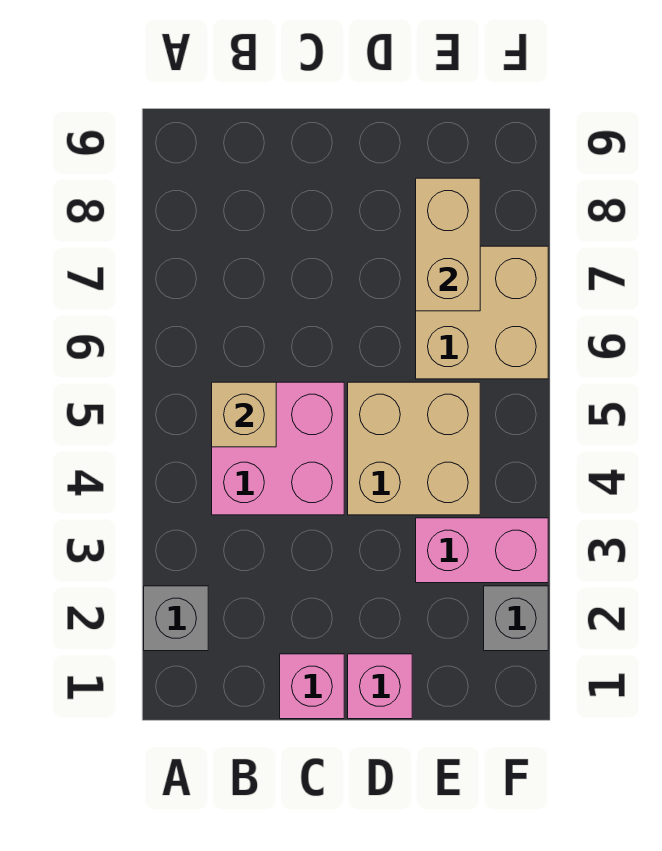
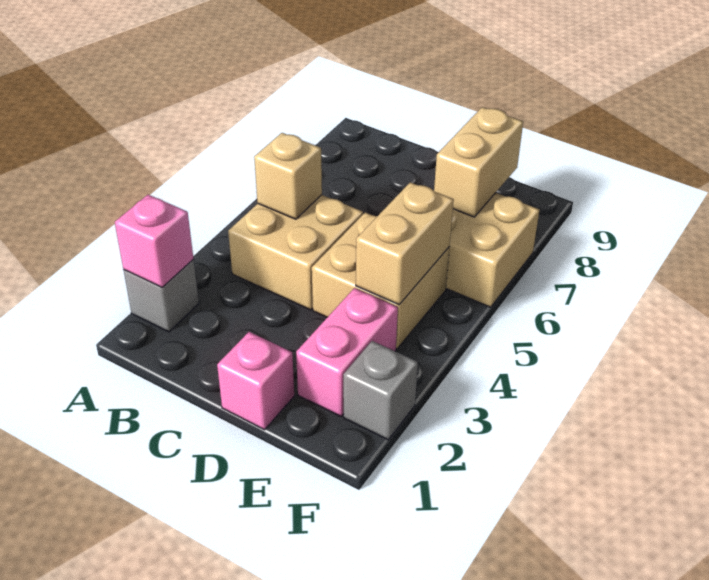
pink brick B4:C5 level 1 -> tan brick B4:C5 level 1
pink brick C1 level 1 -> pink brick A2 level 2
pink brick E3:F3 level 1 -> pink brick E2:E3 level 1
none -> tan brick E4:E5 level 2

